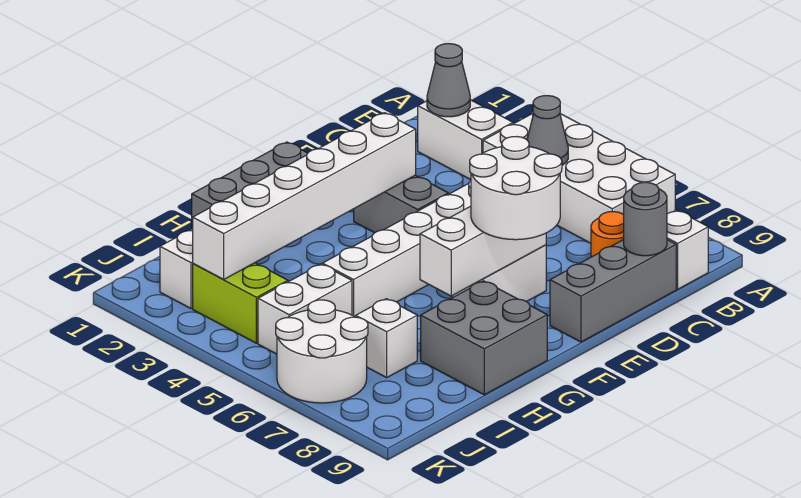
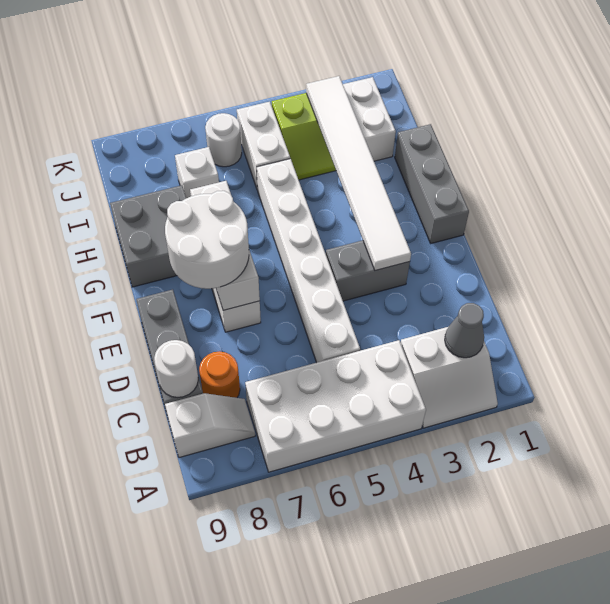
grey cone B5 level 2 -> none
grey round brick C9 level 2 -> white round brick C9 level 2
white brick E3:J3 level 2 -> white tile E3:J3 level 2
white round brick J6:K7 level 1 -> white round brick J6 level 1

